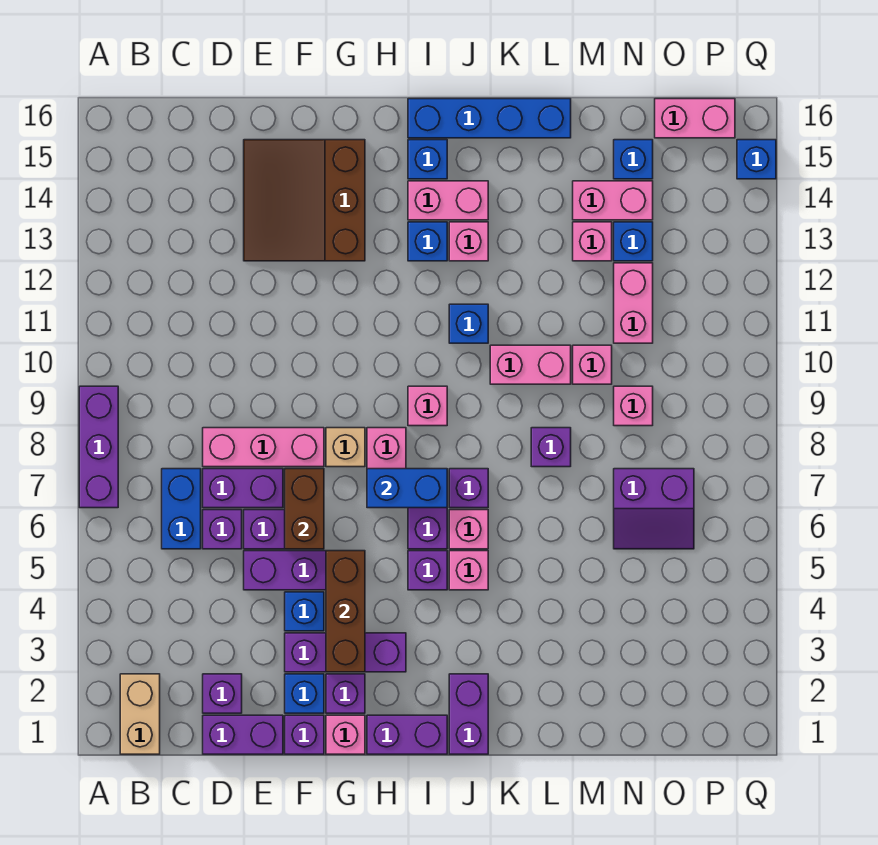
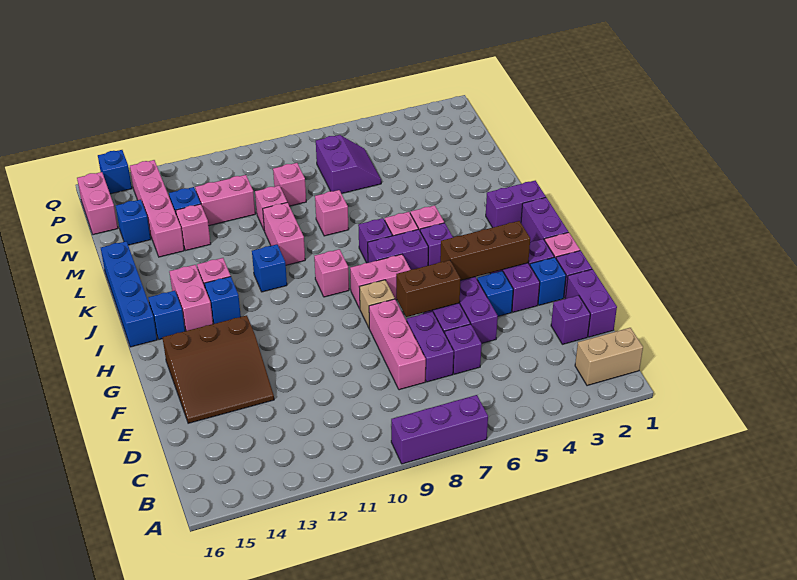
blue brick C6:C7 level 1 -> none
blue brick H7:I7 level 2 -> none
purple brick L8 level 1 -> pink brick L8 level 1
pink brick M14:N14 level 1 -> pink brick M14:P14 level 1

